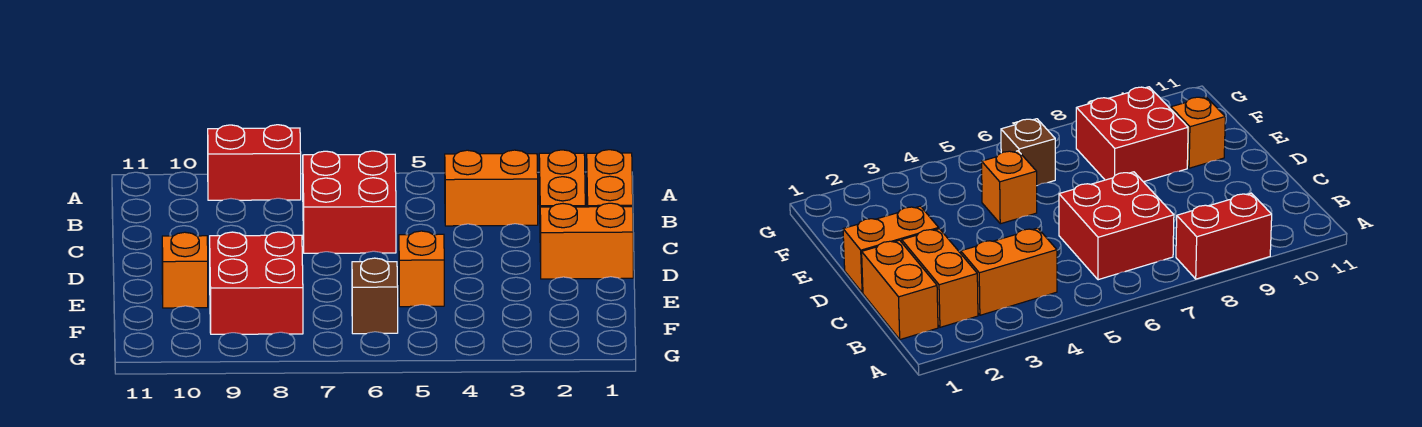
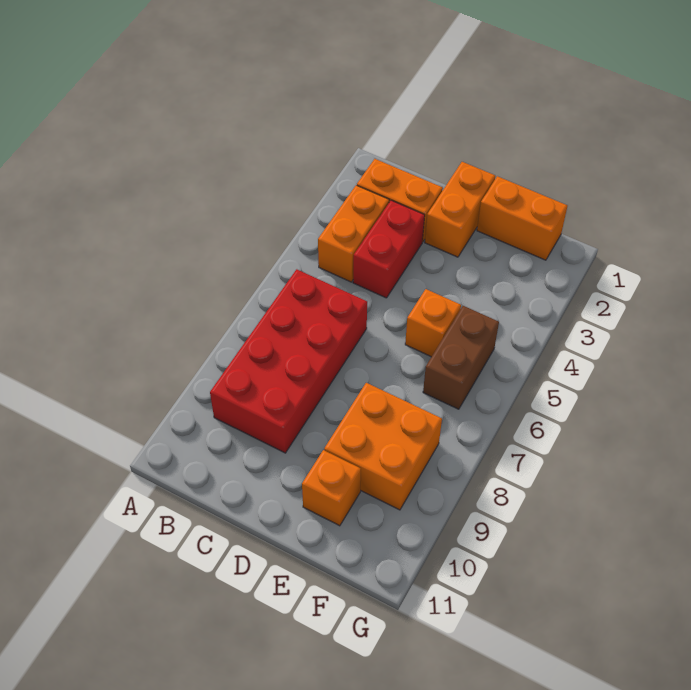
red brick A8:A9 level 1 -> red brick C3:C4 level 1
orange brick B1:C1 level 1 -> orange brick E1:F1 level 1
red brick B6:C7 level 1 -> red brick B6:C9 level 1
red brick E8:F9 level 1 -> orange brick E8:F9 level 1
brown brick F6 level 1 -> brown brick F5:F6 level 1

